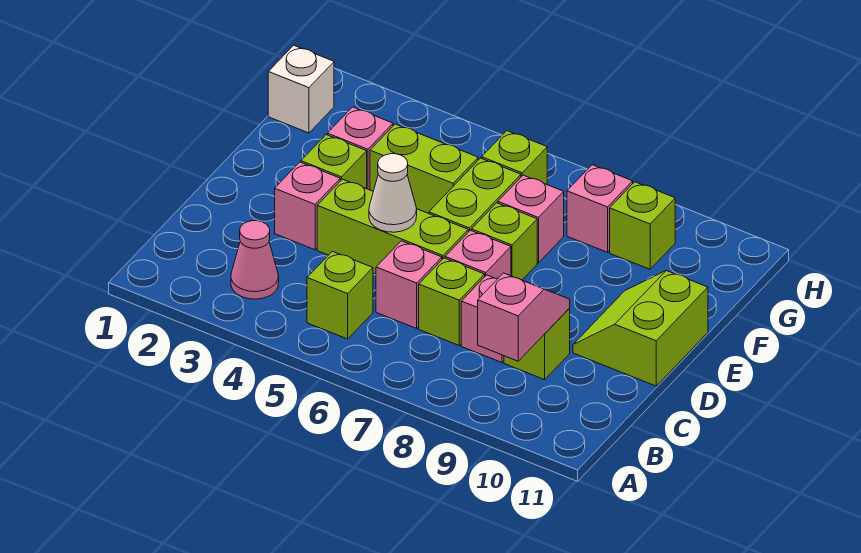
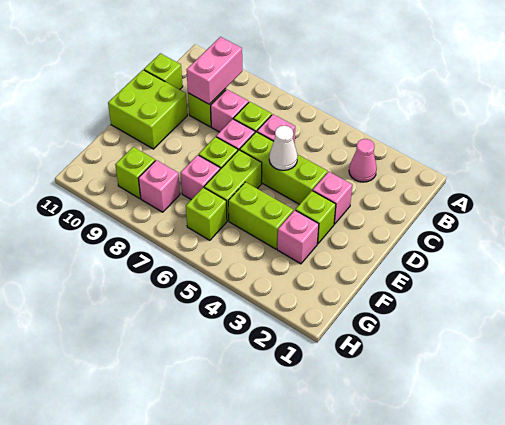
lime brick B5 level 1 -> lime brick C11 level 1
pink slope B9:C9 level 2 top B -> pink brick B9:C9 level 2
lime slope D10:E11 level 1 top 11 -> lime brick D10:E11 level 1
white brick G1 level 1 -> none

